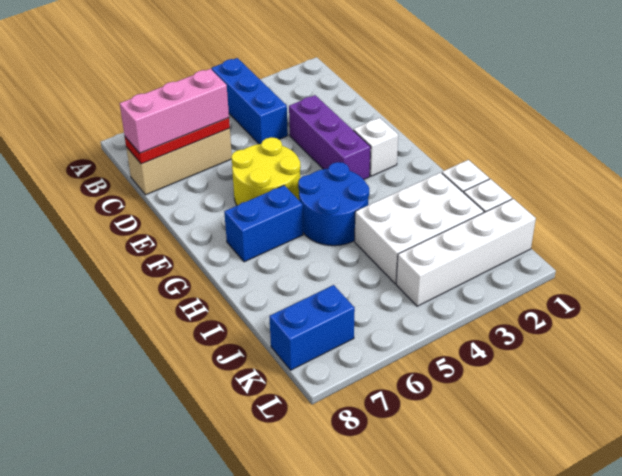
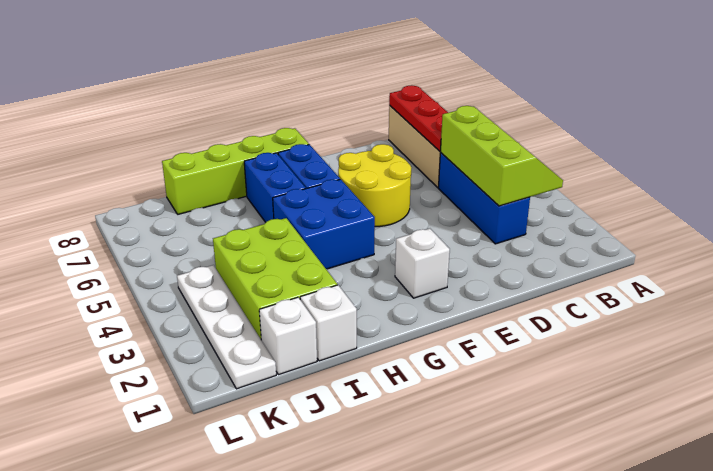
blue brick A4:C4 level 1 -> blue brick C3:C5 level 1
none -> lime slope B3:C5 level 2 top C
pink brick C6:C8 level 3 -> none
purple brick D3:F3 level 1 -> none
blue round brick G4:H5 level 1 -> blue brick G4:H5 level 1
none -> lime brick G8:J8 level 1
white brick I2:J4 level 1 -> lime brick I2:J4 level 1
white brick K1:K4 level 1 -> white plate K1:K4 level 1
blue brick K7:K8 level 1 -> blue brick H6:H7 level 1

